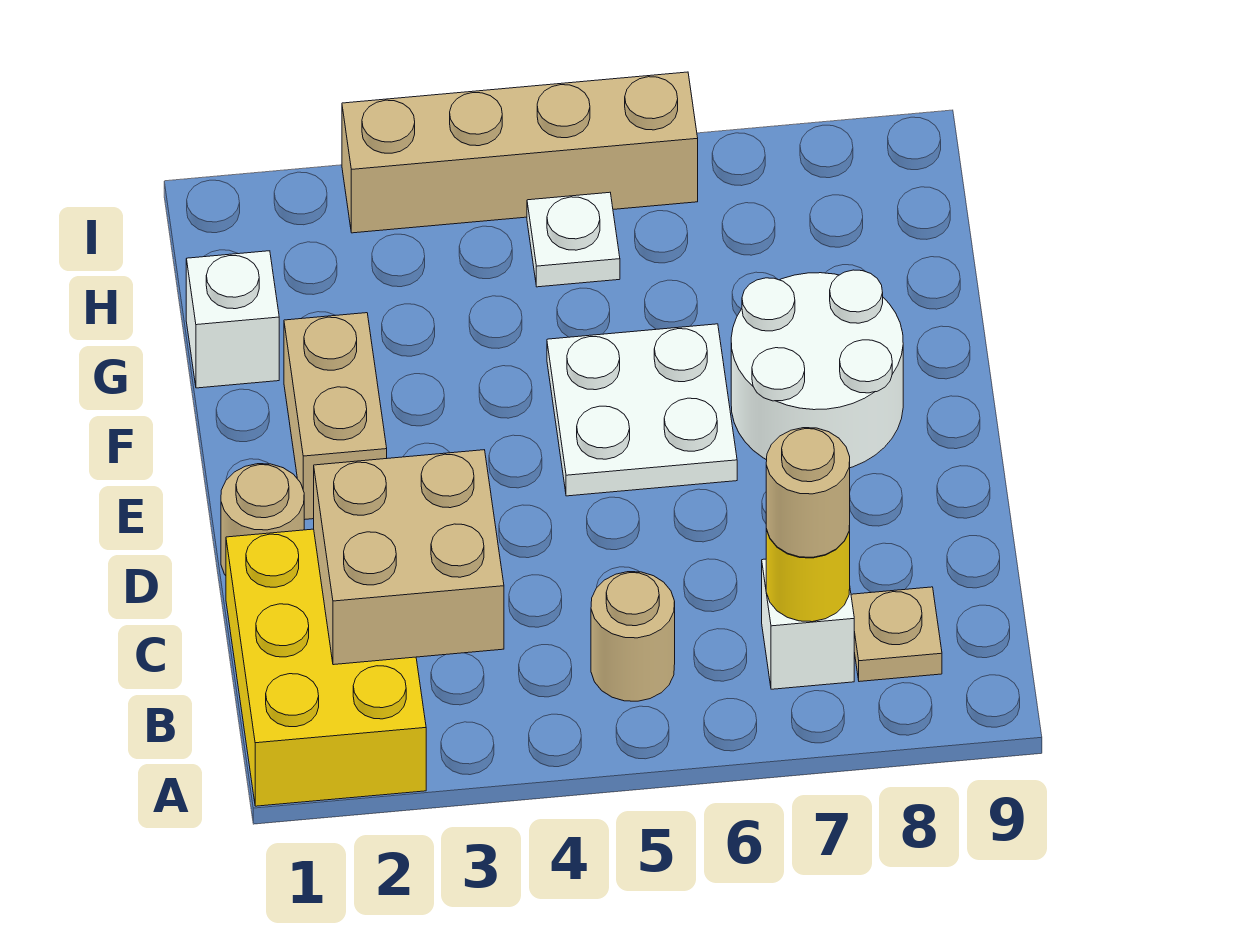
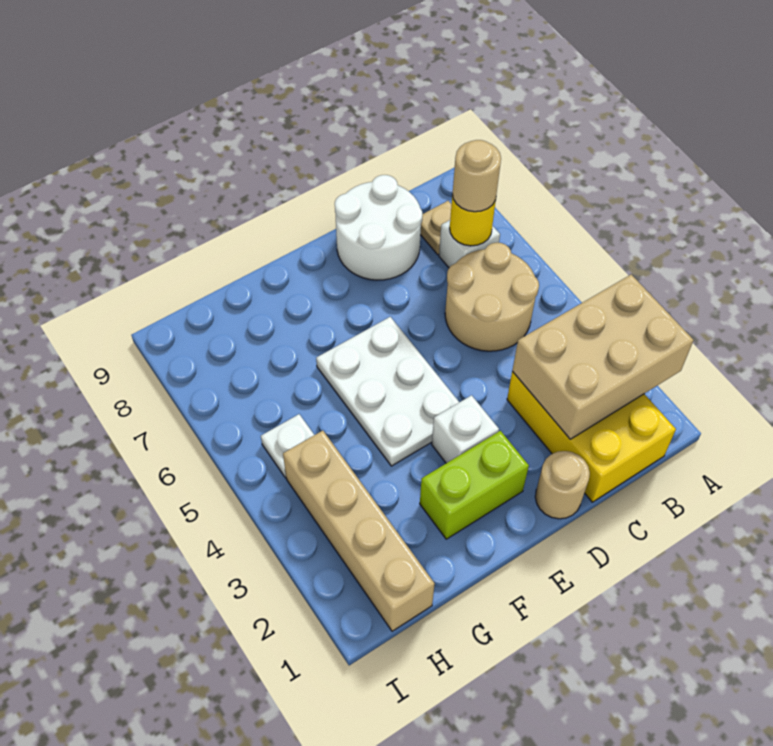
yellow brick A1:C2 level 1 -> yellow brick B1:C3 level 1
tan brick B2:C3 level 2 -> tan brick A2:C3 level 2
tan round brick B5 level 1 -> tan round brick B5:C6 level 1
tan brick E2:F2 level 1 -> lime brick E2:F2 level 1
white plate E5:F6 level 1 -> white plate E4:F6 level 1
white round brick E7:F8 level 1 -> white round brick C8:D9 level 1
white brick G1 level 1 -> white brick E3 level 1
tan brick I3:I6 level 1 -> tan brick H1:H4 level 1

